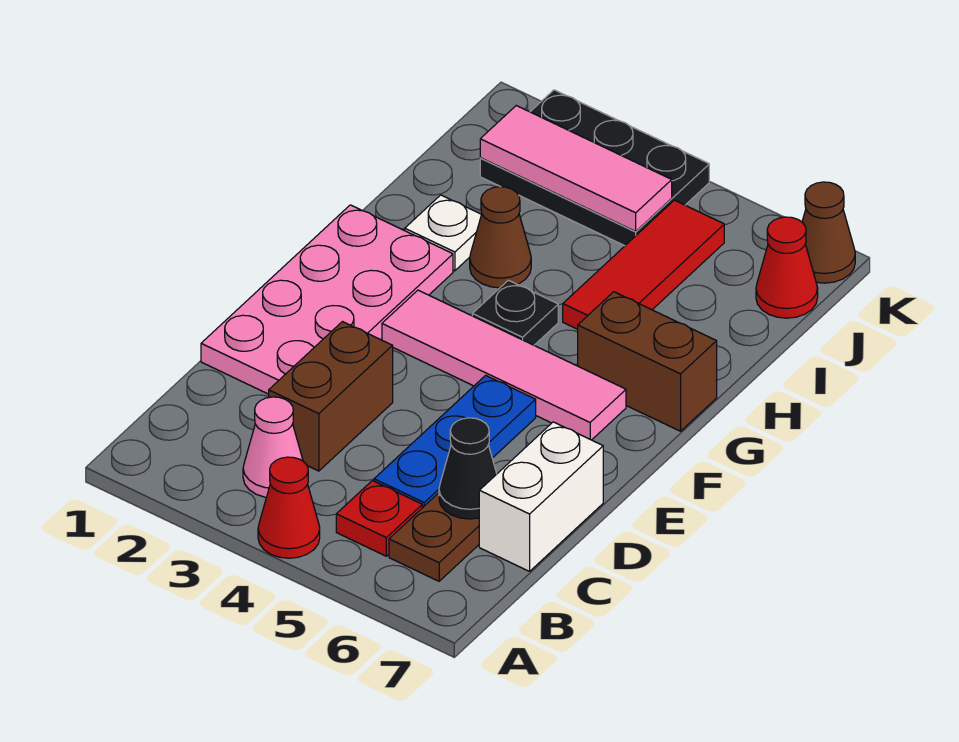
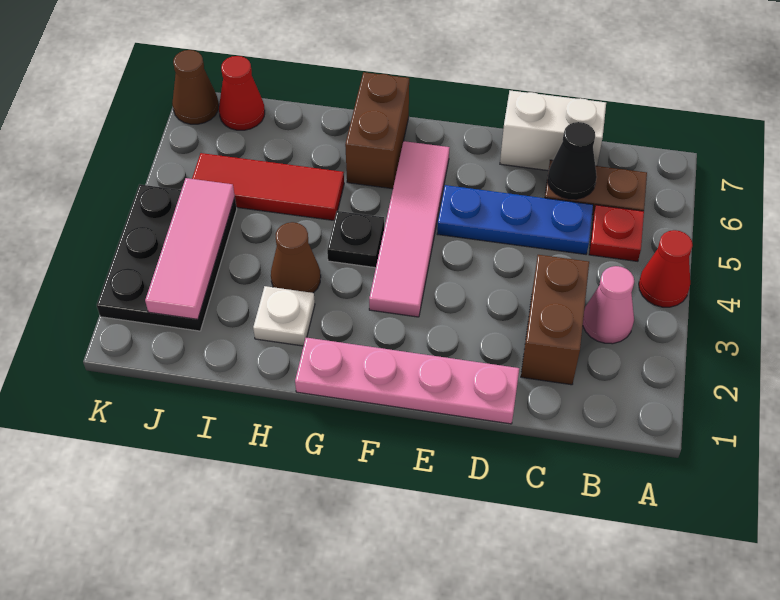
brown brick C3:D3 level 1 -> brown brick C2:C3 level 1
pink plate D1:G2 level 1 -> pink plate D1:G1 level 1

